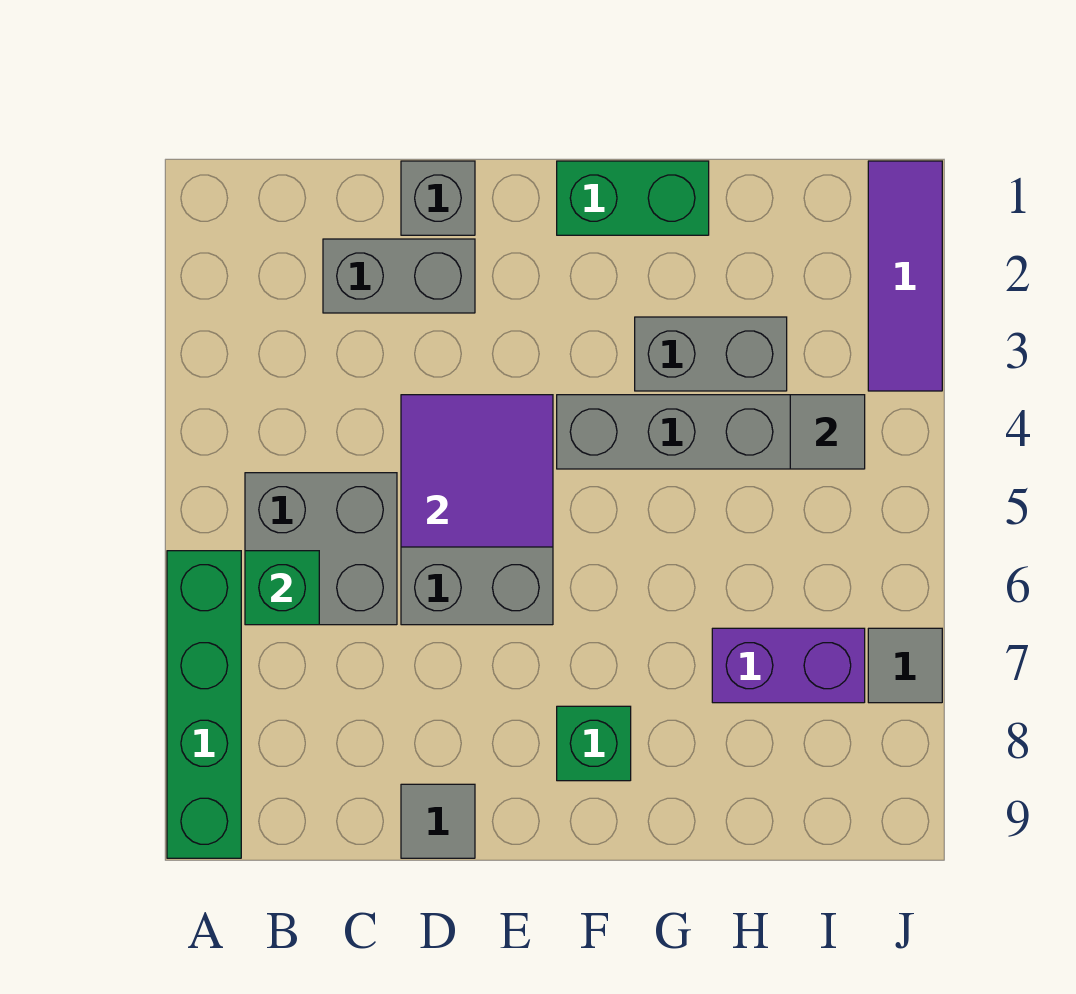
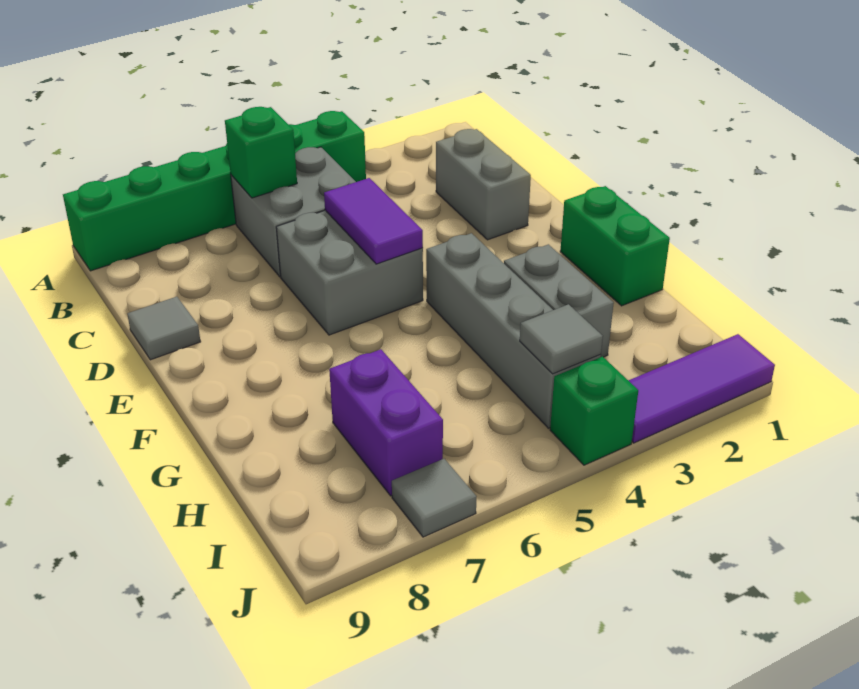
green brick A6:A9 level 1 -> green brick A4:A9 level 1
grey brick D1 level 1 -> none
purple tile D4:E5 level 2 -> purple tile D5:E5 level 2
green brick F8 level 1 -> green brick J4 level 1

